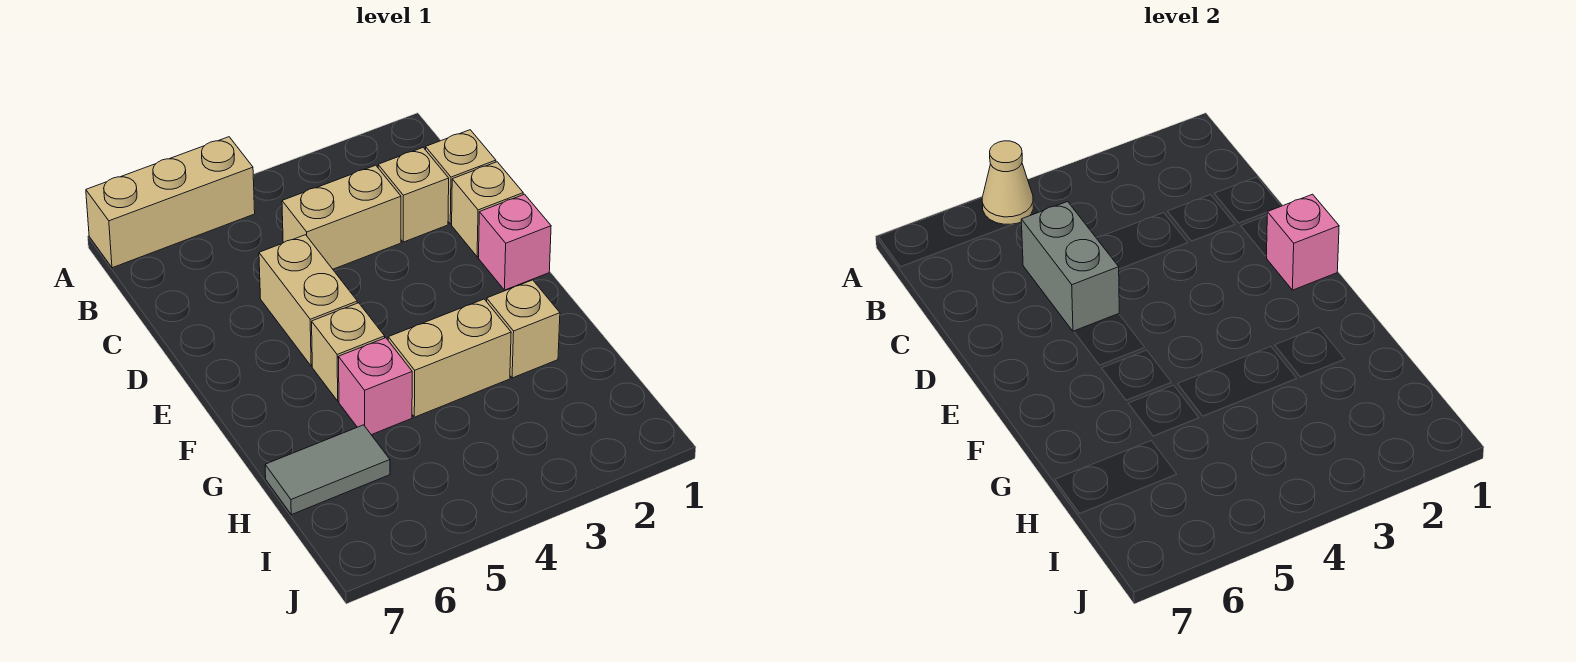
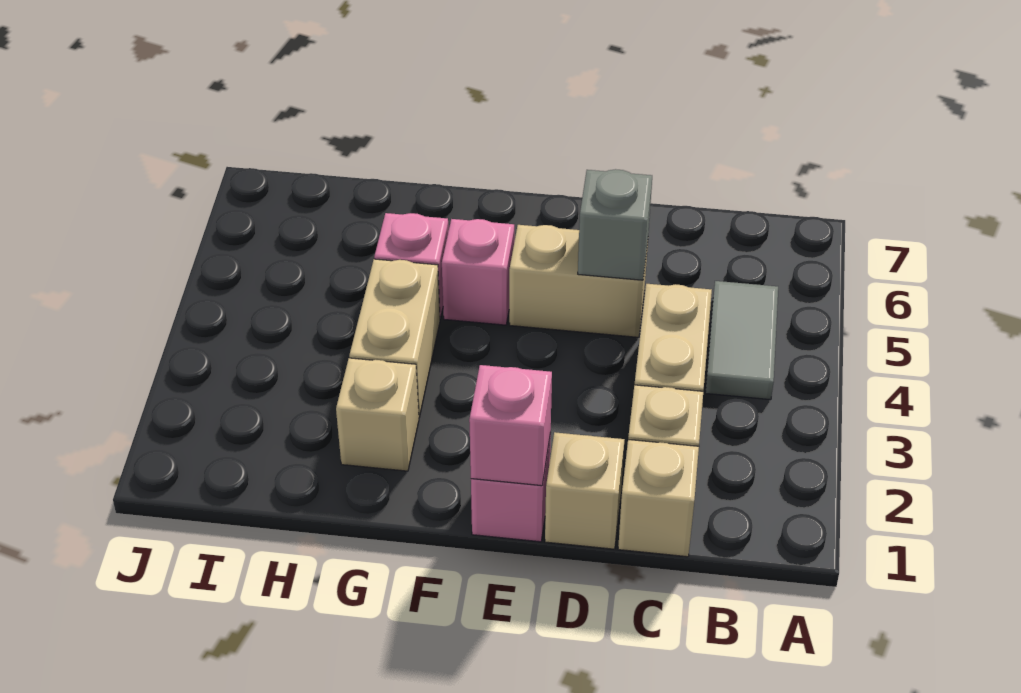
tan brick A5:A7 level 1 -> none
tan cone A5 level 2 -> none
grey brick C5:D5 level 2 -> grey brick D5 level 2
tan brick F5 level 1 -> pink brick F5 level 1
grey tile H6:H7 level 1 -> grey tile B4:B5 level 1

